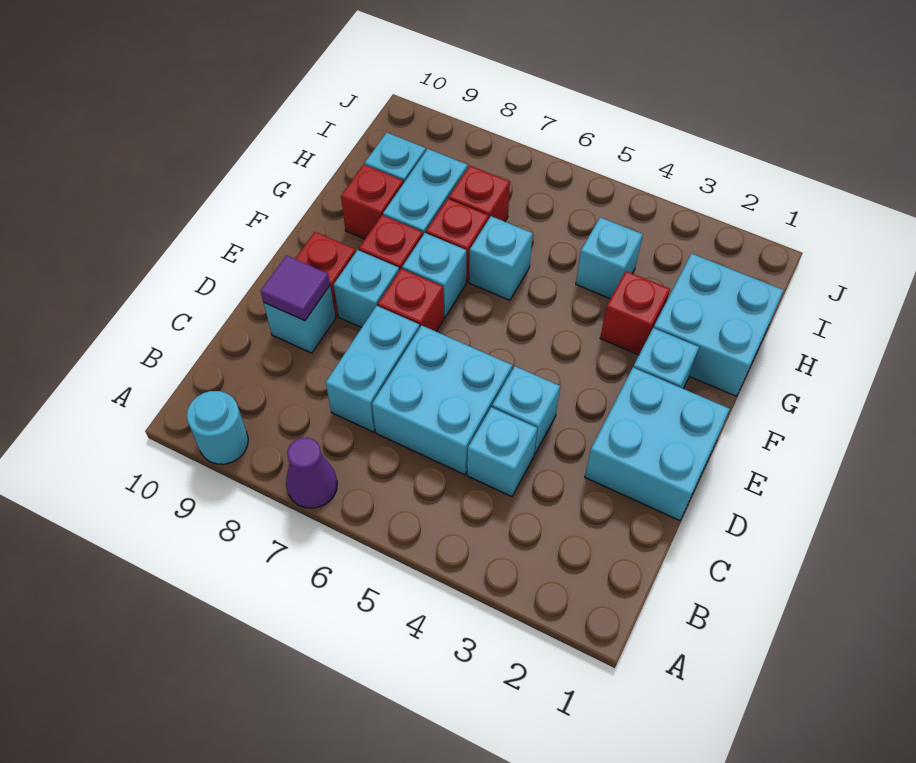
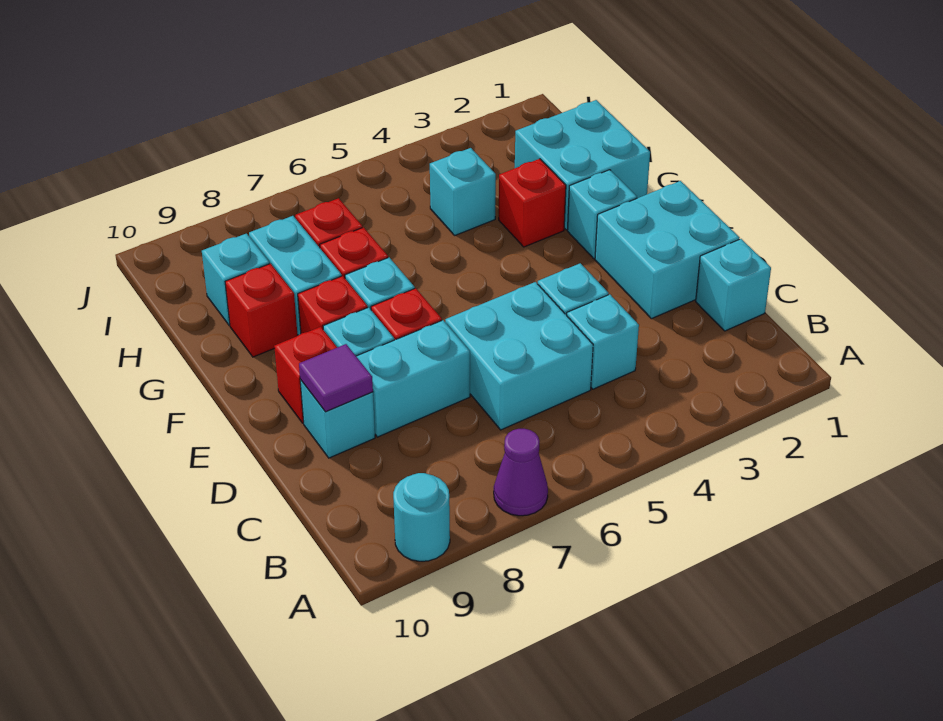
cyan brick C7:D7 level 1 -> cyan brick D7:D8 level 1
cyan brick G6 level 1 -> cyan brick C1 level 1

